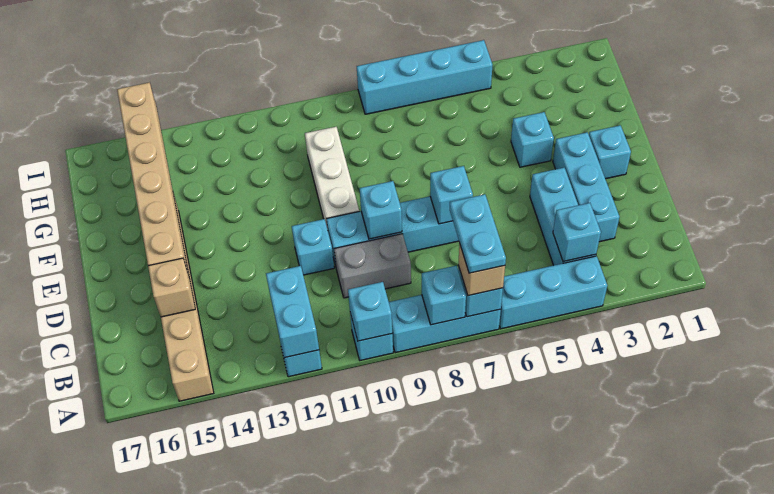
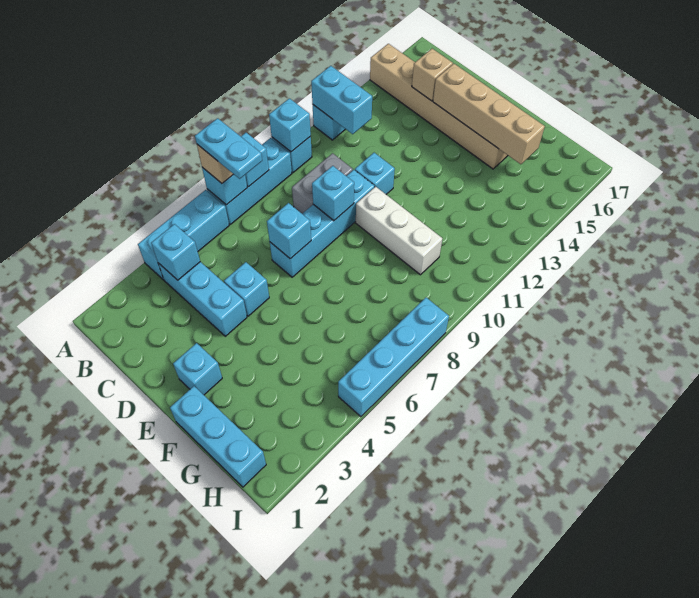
cyan brick C3:E3 level 1 -> cyan brick F1:H1 level 1
tan brick D15:I15 level 2 -> tan brick D15:G15 level 2
cyan brick F4 level 1 -> cyan brick D5 level 1

